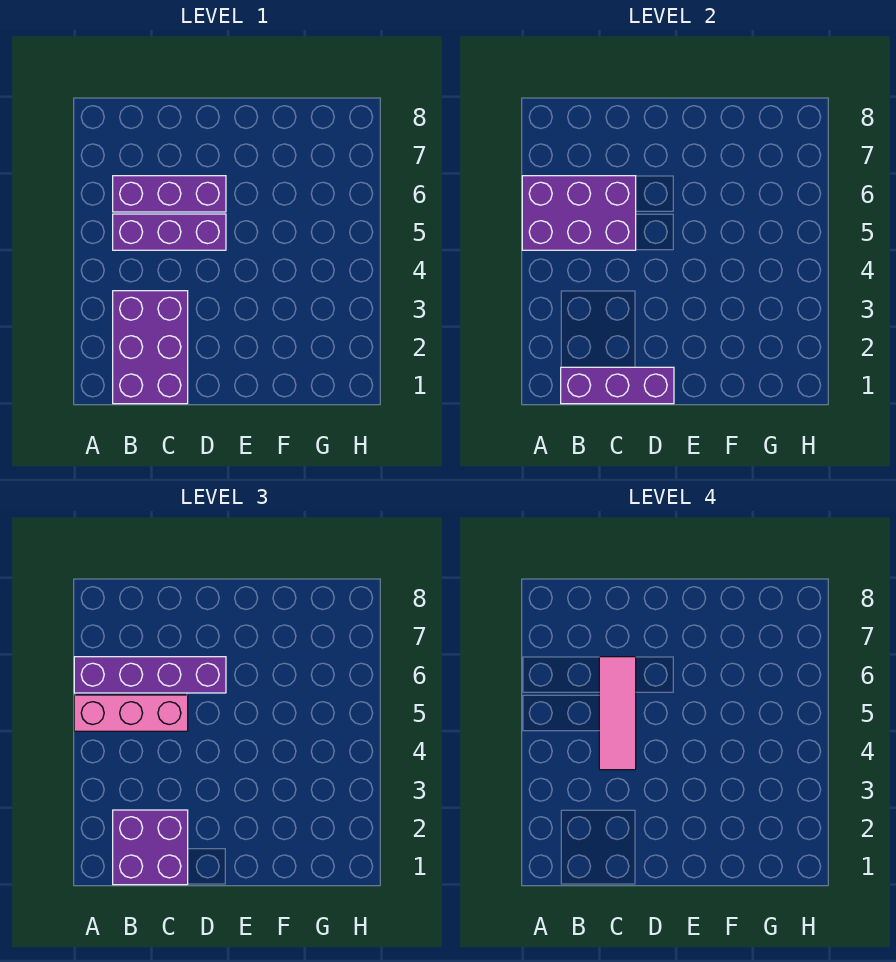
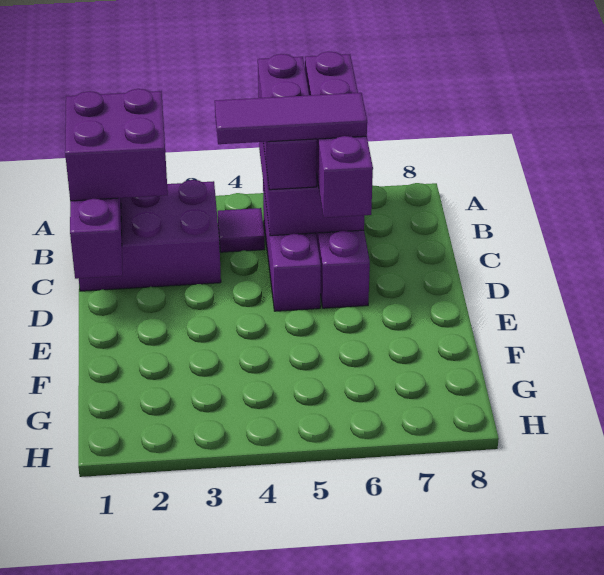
pink brick A5:C5 level 3 -> purple brick A5:C5 level 3
none -> purple tile B4 level 1
pink tile C4:C6 level 4 -> purple tile C4:C6 level 4

